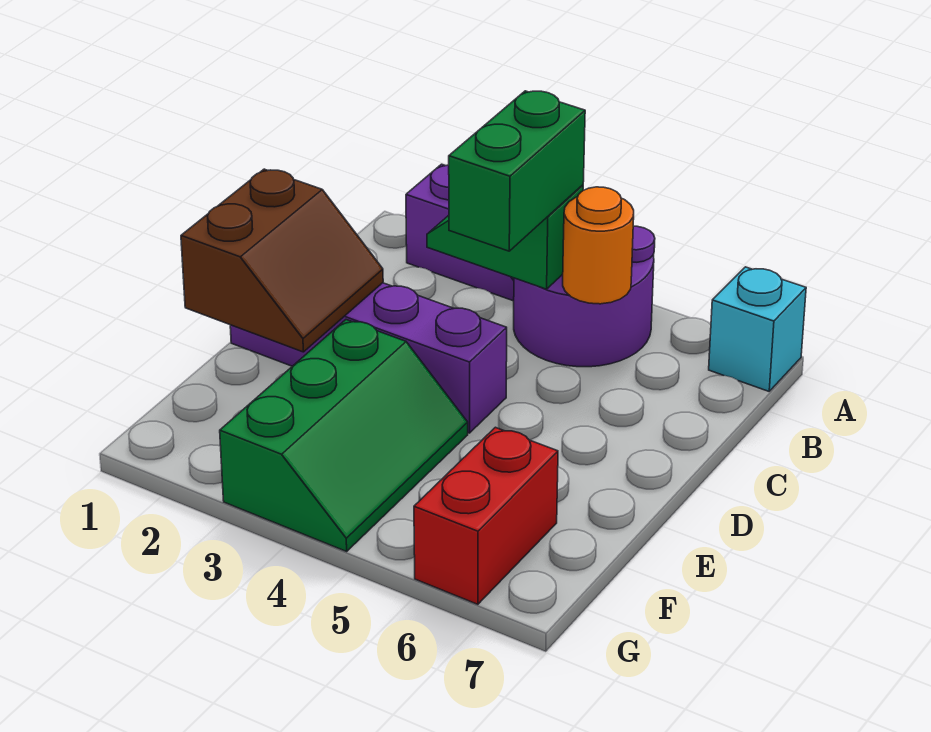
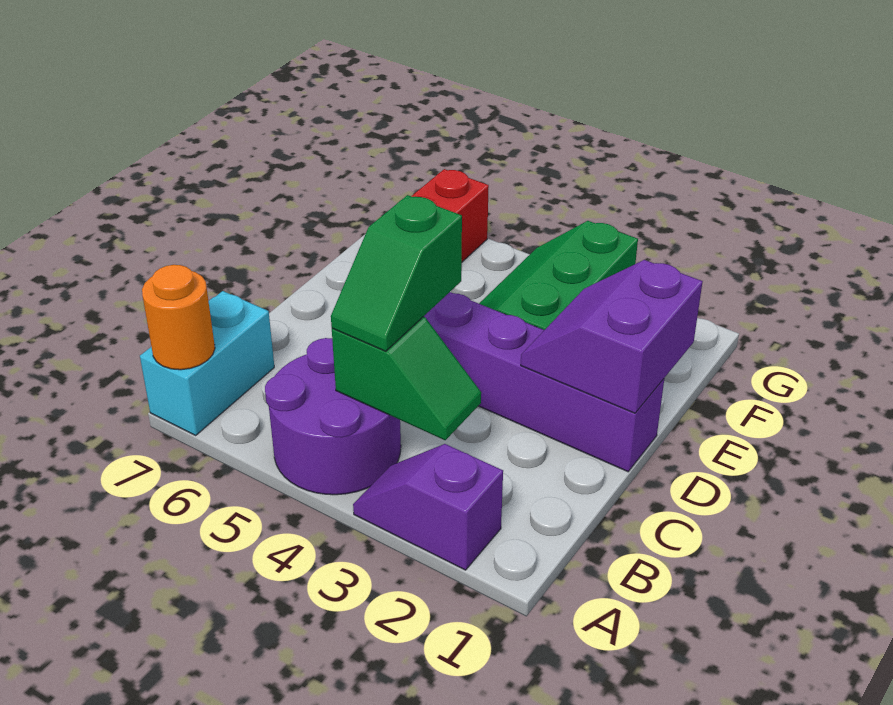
cyan brick A7 level 1 -> cyan brick A7:B7 level 1
green brick B4:C4 level 3 -> green slope B4:C4 level 3 top C
orange round brick B5 level 2 -> orange round brick A7 level 2
brown slope D1:E2 level 2 top 1 -> purple slope D1:E2 level 2 top 1

